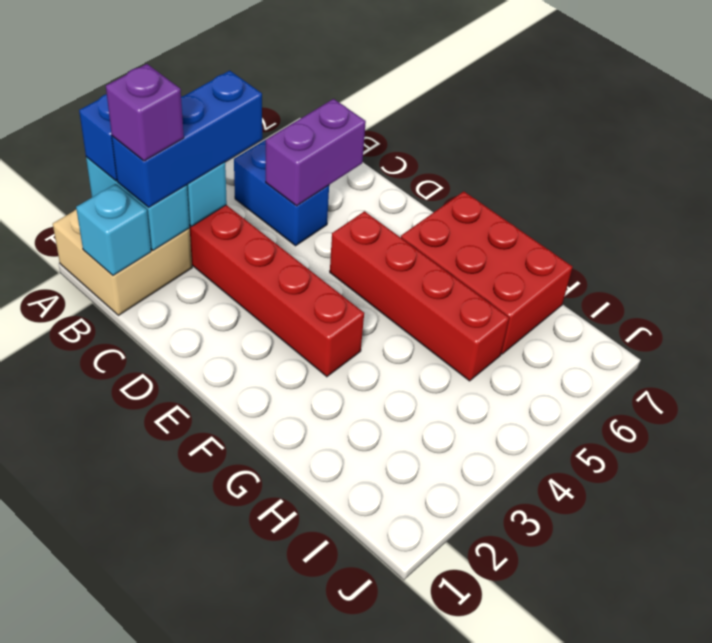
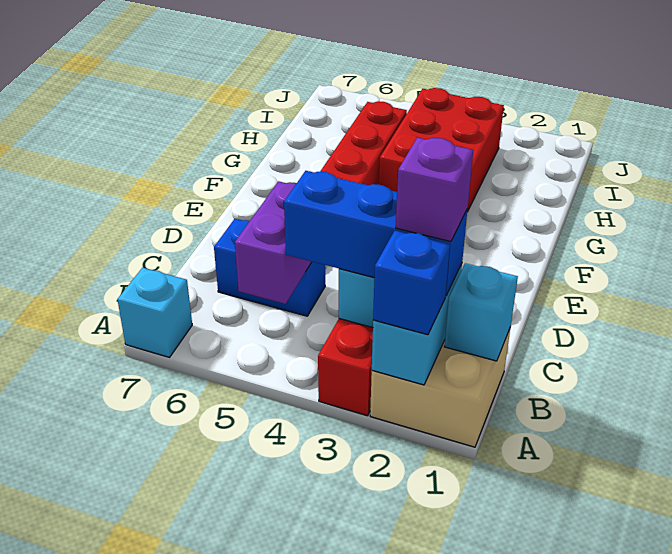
none -> cyan brick A7 level 1
blue brick B5:C5 level 1 -> blue brick C5:C6 level 1
purple brick C5:C6 level 2 -> purple brick B5:C5 level 2
red brick F6:H7 level 1 -> red brick G3:I4 level 1

